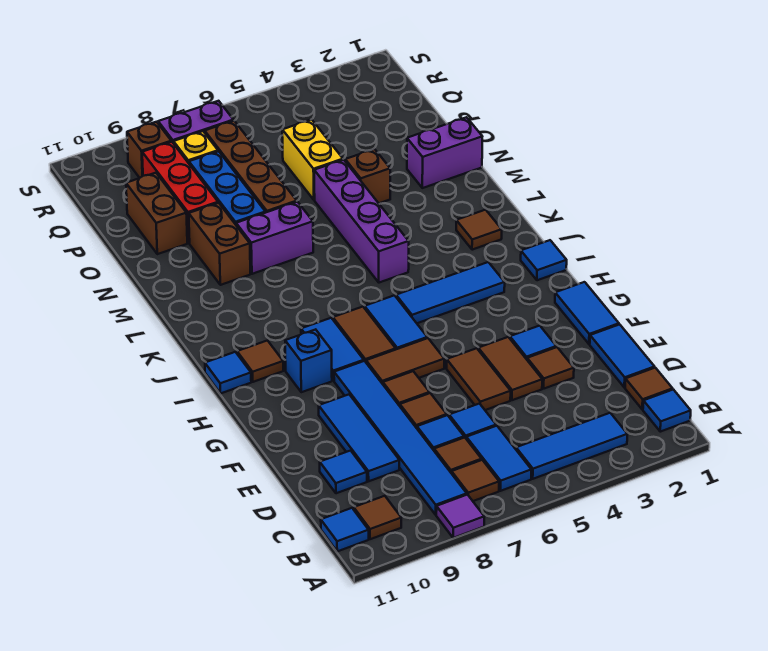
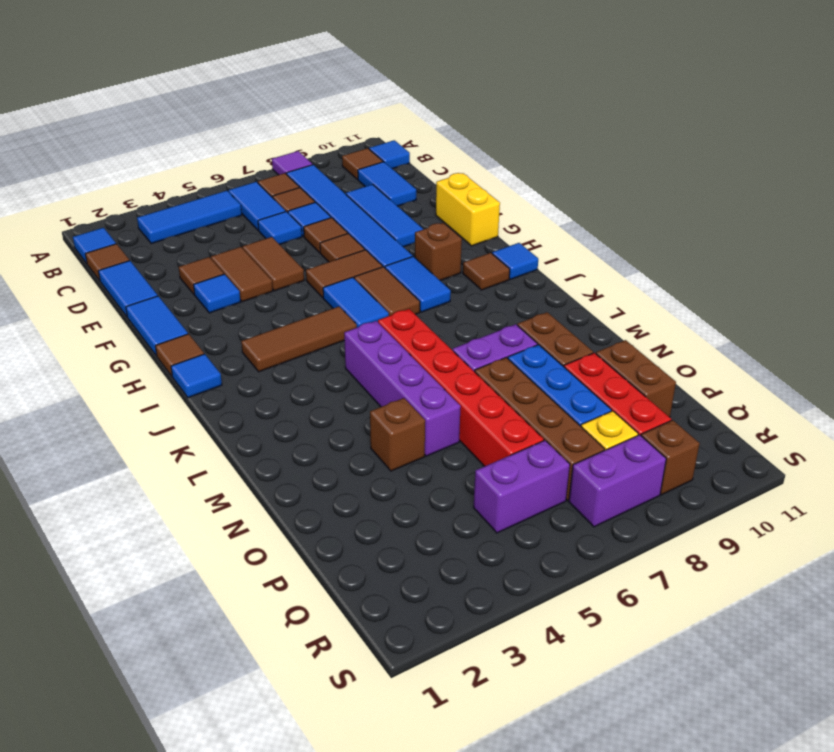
blue tile D10 level 1 -> blue tile C10:D10 level 1
blue brick H9 level 1 -> brown brick H9 level 1
blue tile I3:I5 level 1 -> brown tile I3:I5 level 1
brown tile K2 level 1 -> brown tile H1 level 1
none -> red brick K6:P6 level 1
purple brick N1:N2 level 1 -> purple brick Q5:Q6 level 1
yellow brick O5:P5 level 1 -> yellow brick F11:G11 level 1

